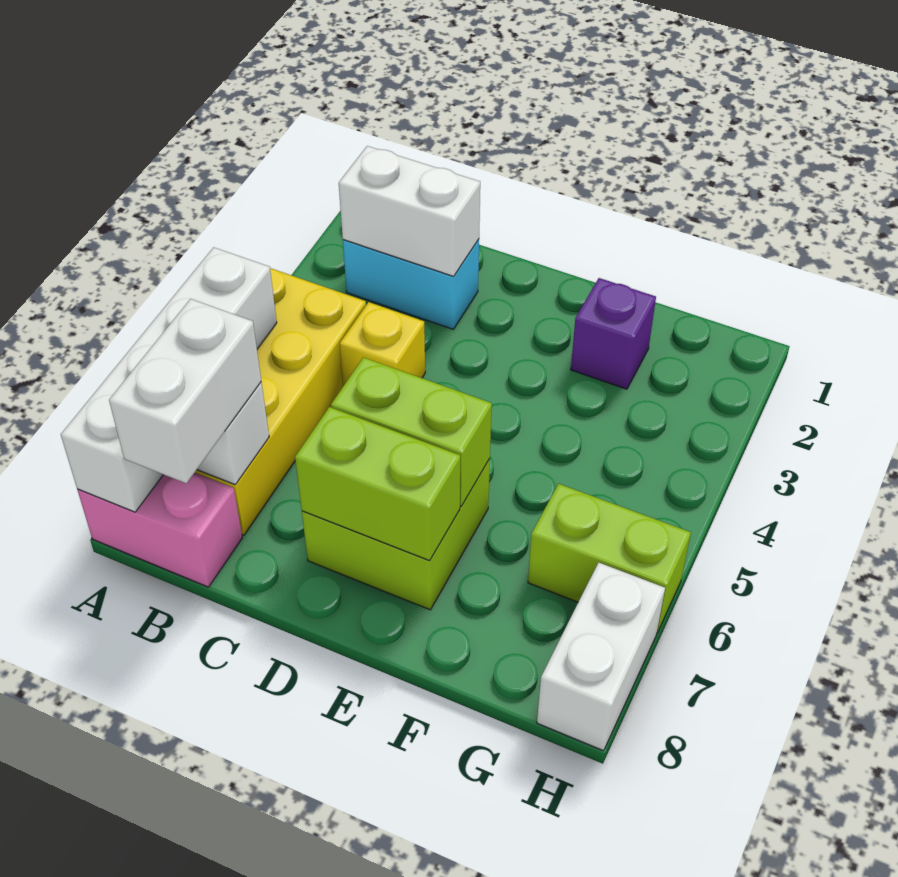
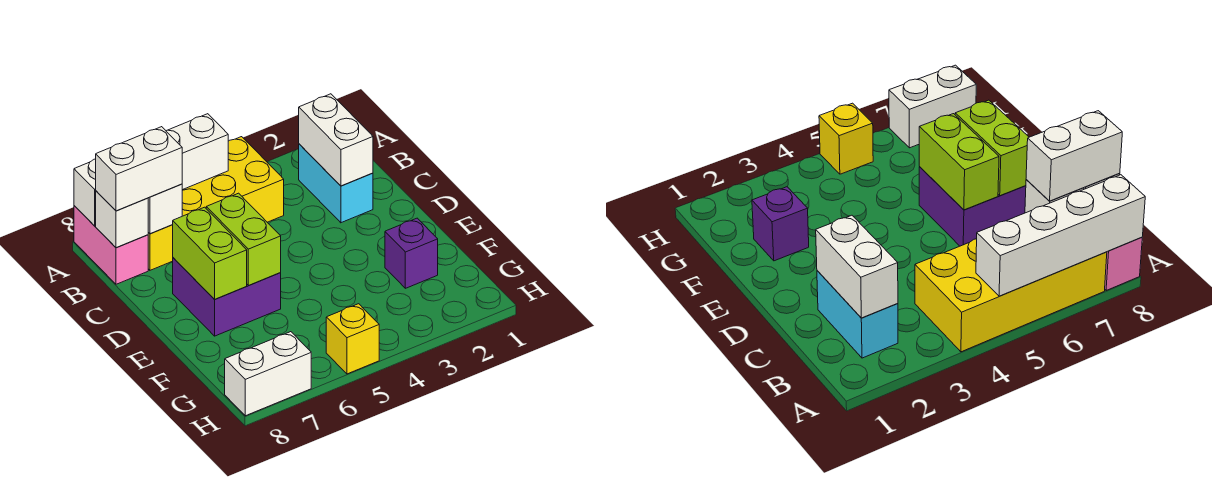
none -> white brick B8 level 2
yellow brick C4 level 1 -> yellow brick H5 level 1
lime brick D6:E7 level 1 -> purple brick D6:E7 level 1
lime brick G6:H6 level 1 -> none

